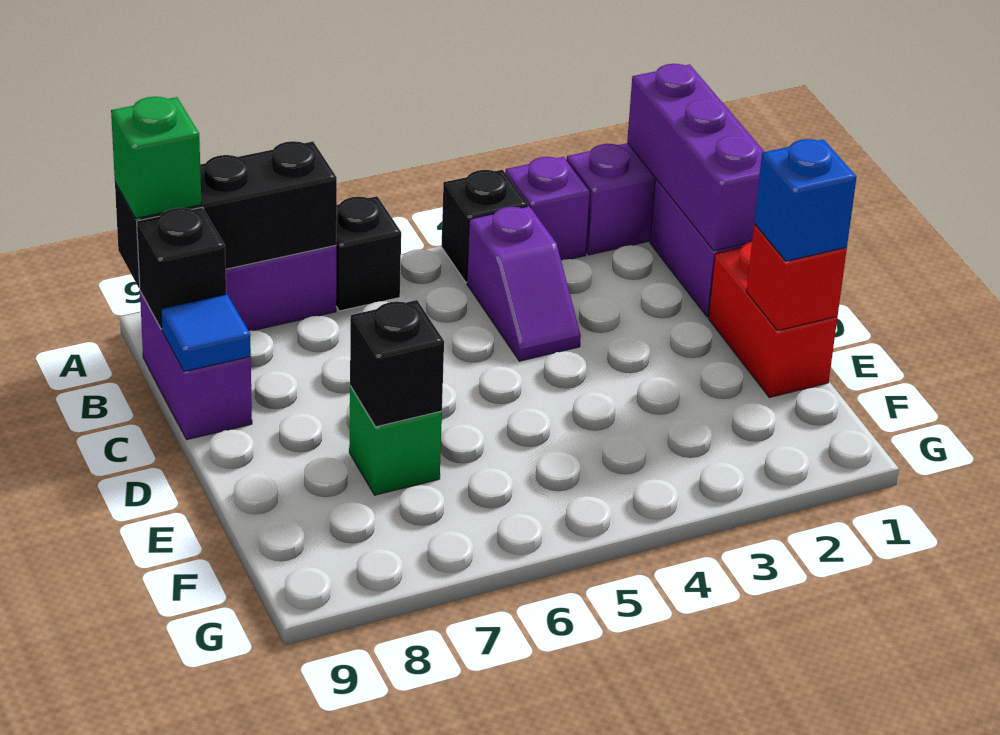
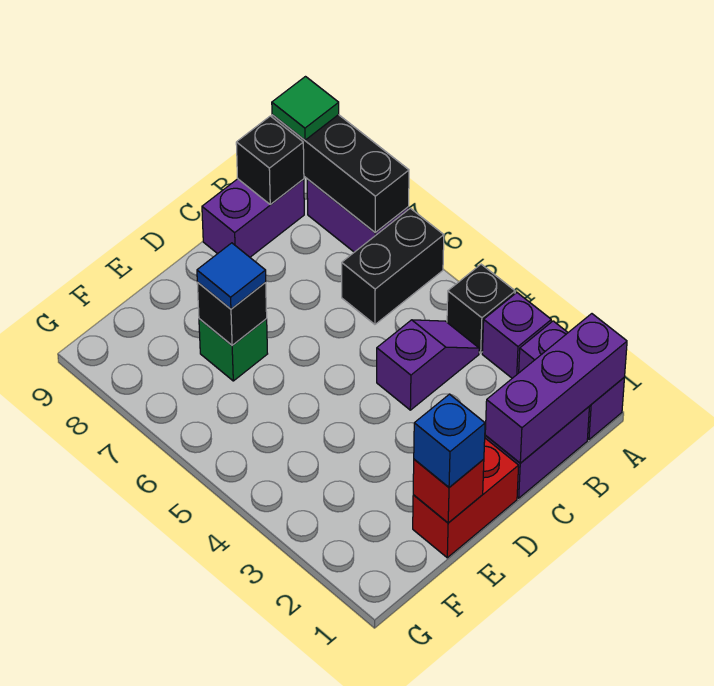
black brick A6 level 1 -> black brick A6:B6 level 1
green brick A9 level 3 -> green tile A9 level 3
purple slope B4:C4 level 1 top B -> purple slope B4:C4 level 1 top C
blue tile C9 level 2 -> blue tile E7 level 3

